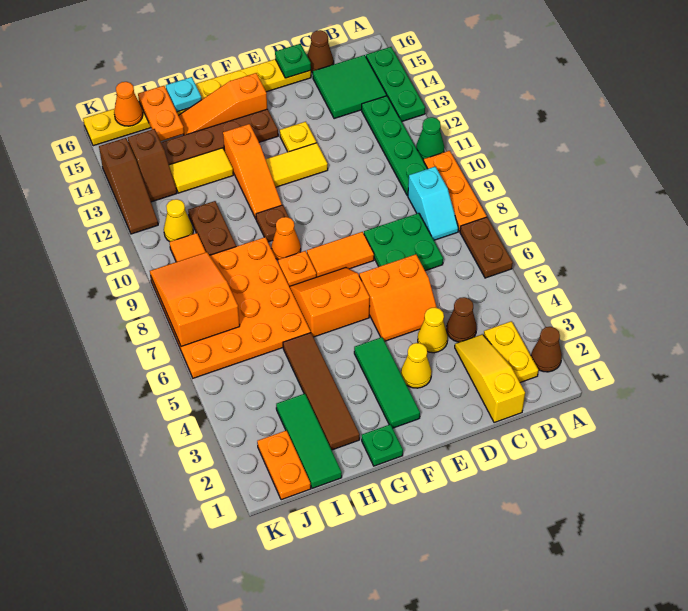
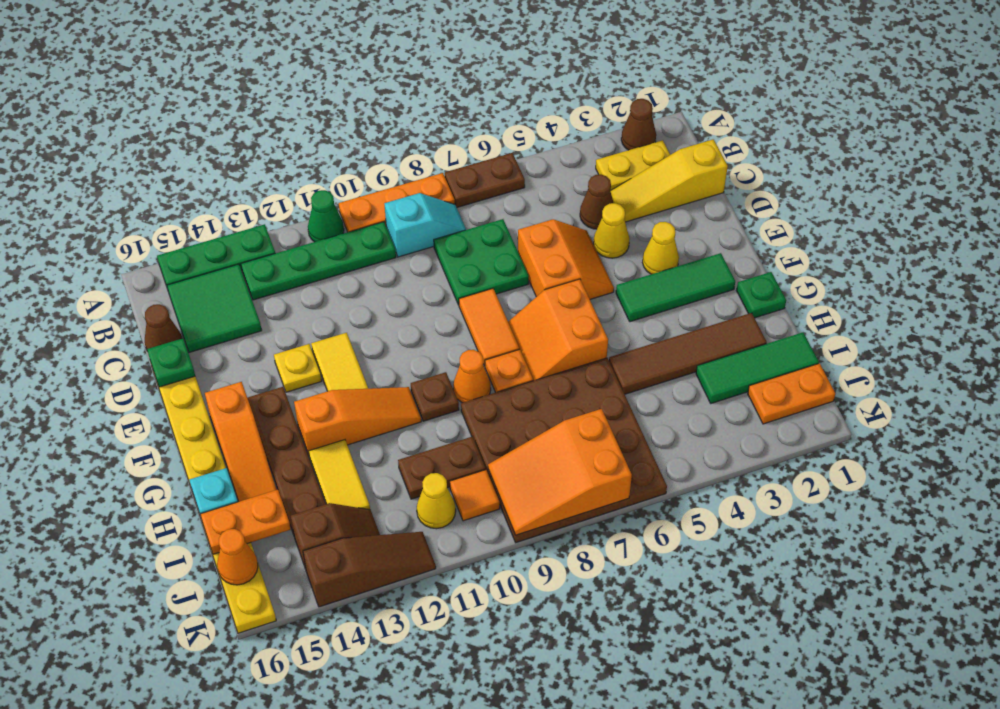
orange plate H6:K9 level 1 -> brown plate H6:K9 level 1

